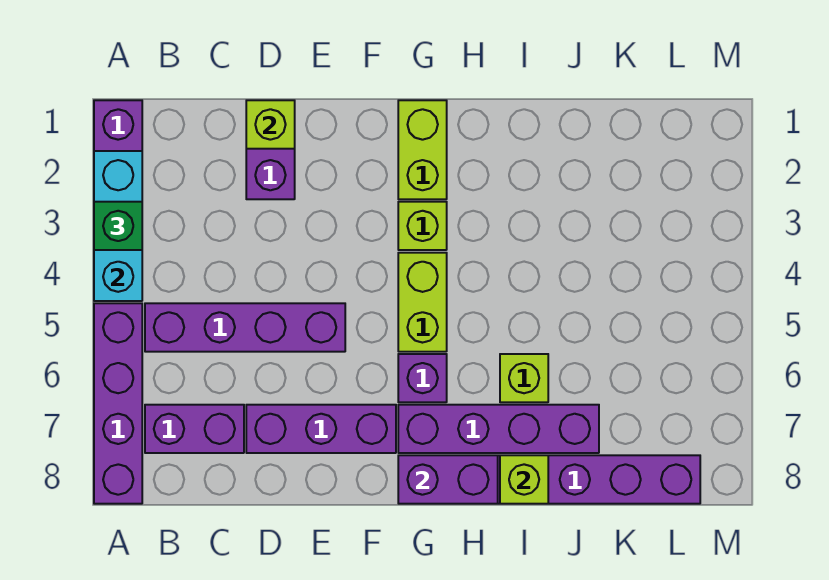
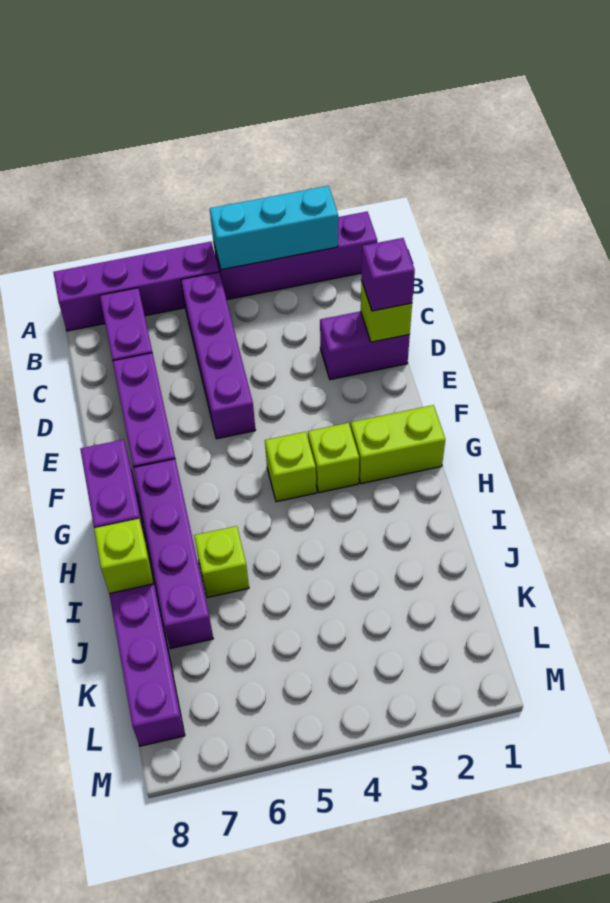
green brick A3 level 3 -> none
lime brick G4:G5 level 1 -> lime brick G4 level 1
purple brick G6 level 1 -> purple brick D1 level 3

